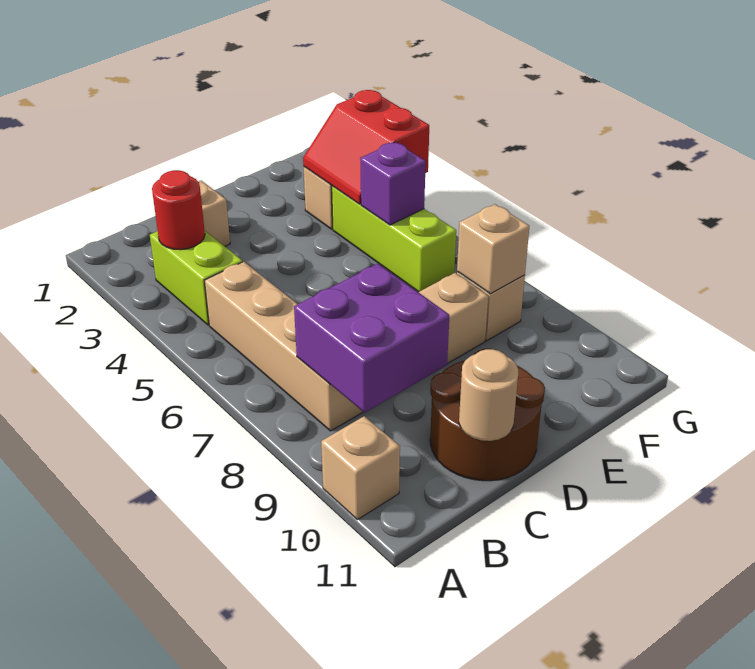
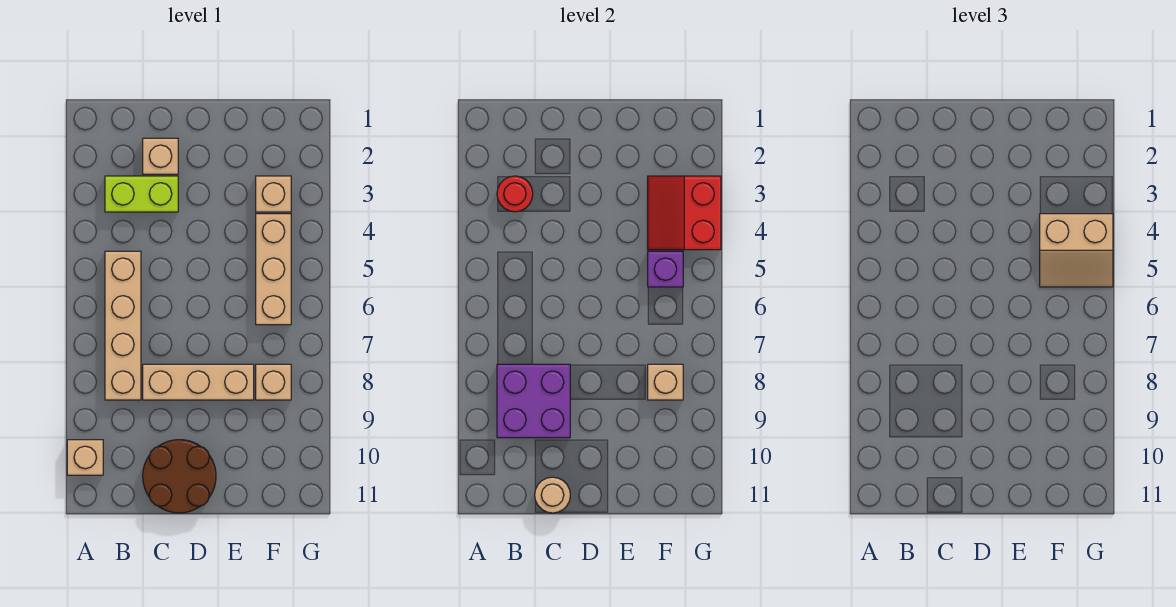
lime brick B3:B4 level 1 -> lime brick B3:C3 level 1
lime brick F4:F6 level 1 -> tan brick F4:F6 level 1
none -> tan slope F4:G5 level 3 top 4

